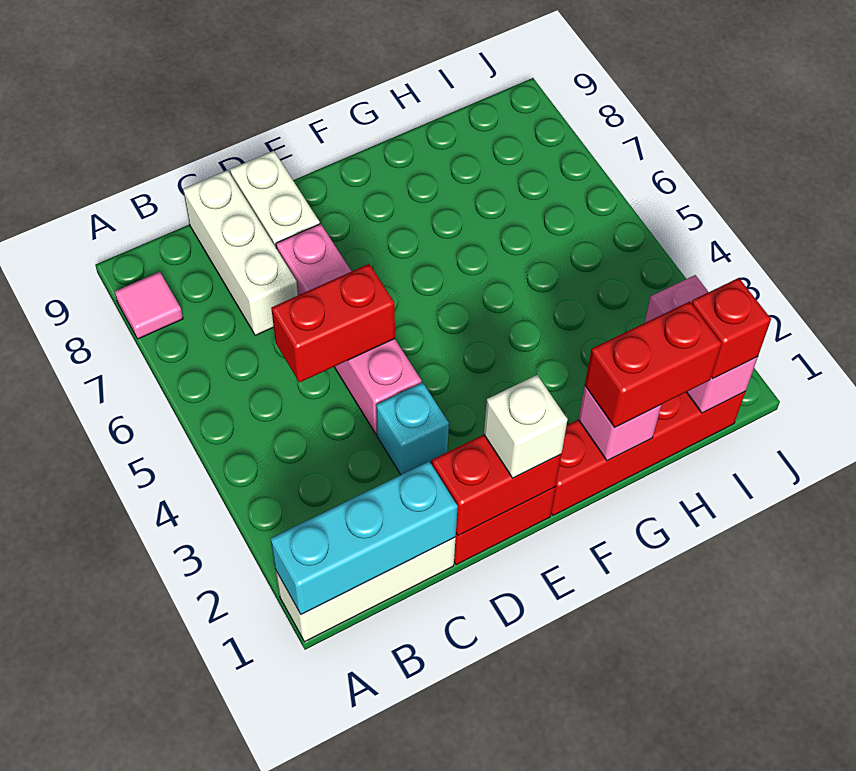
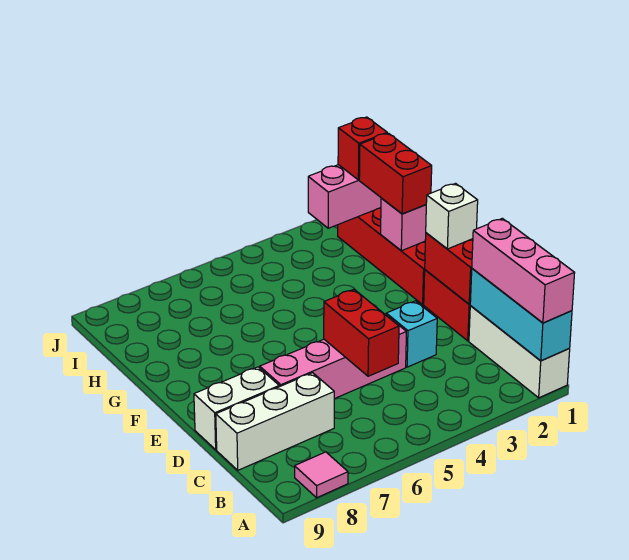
none -> pink brick A1:C1 level 3

